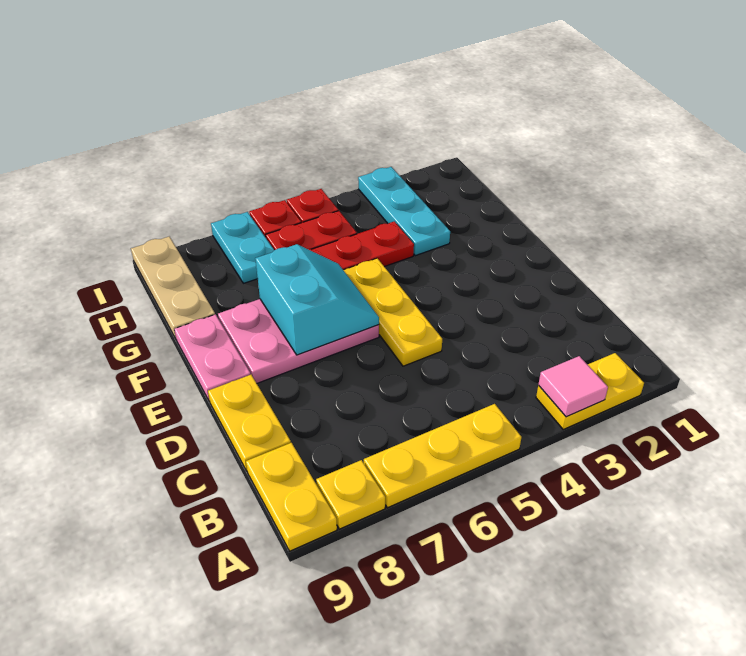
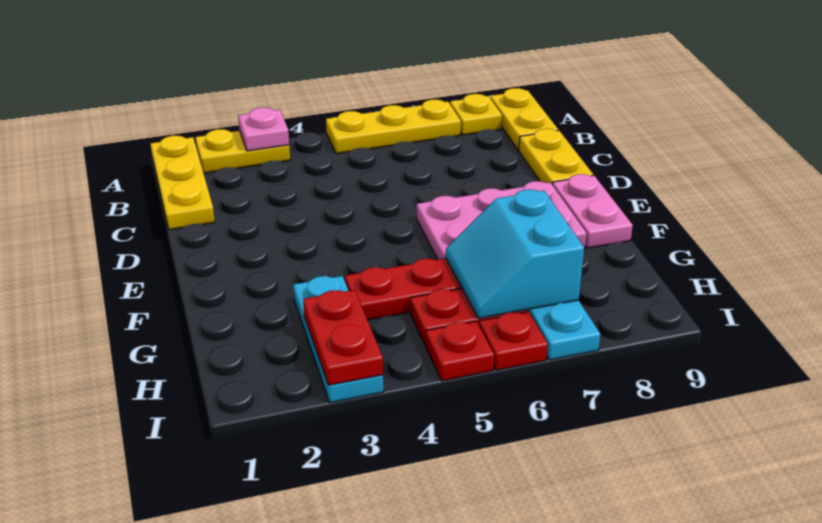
pink tile A3 level 2 -> pink plate A3 level 2
yellow plate D5:F5 level 1 -> yellow plate A1:C1 level 1
cyan slope E6:F7 level 2 top 7 -> cyan slope G6:H7 level 2 top 7
tan plate G9:I9 level 1 -> none
none -> red plate H3:I3 level 2

